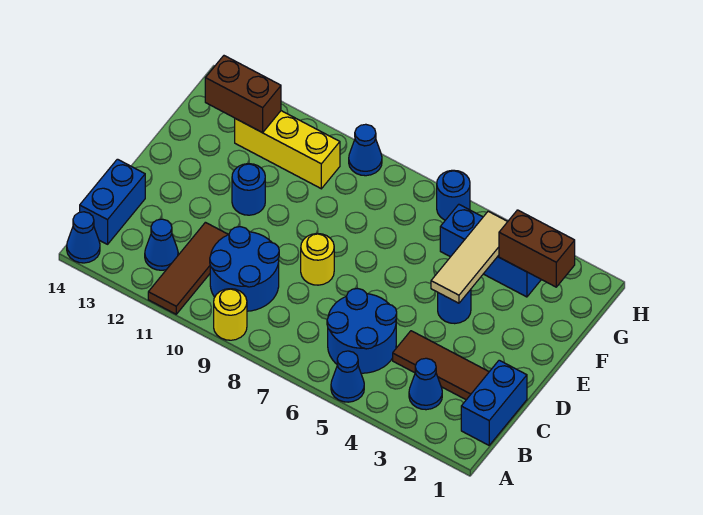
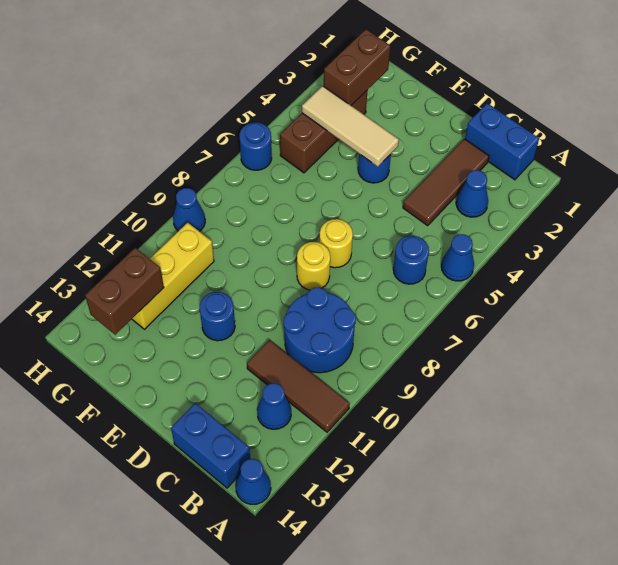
yellow round brick A9 level 1 -> yellow round brick D7 level 1
blue round brick B5:C6 level 1 -> blue round brick B6 level 1
blue brick G3:G5 level 1 -> brown brick G3:G5 level 1

